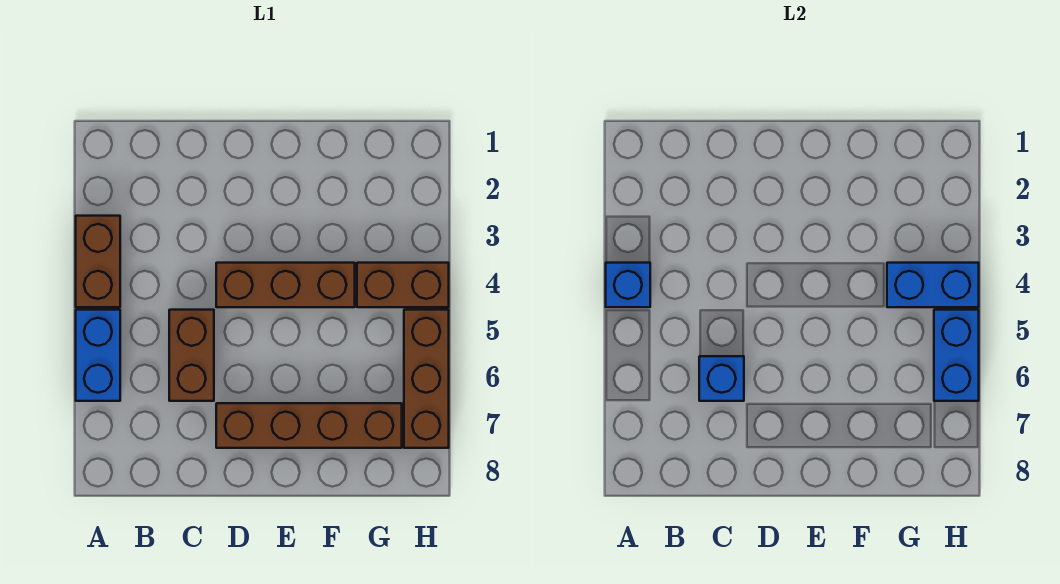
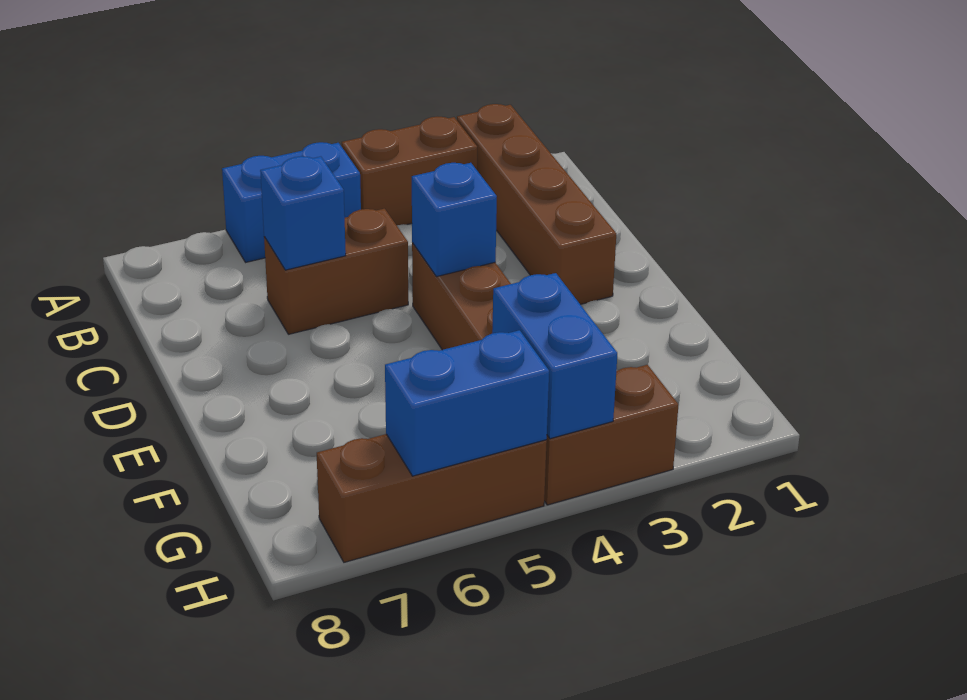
blue brick A4 level 2 -> blue brick D4 level 2
brown brick D7:G7 level 1 -> brown brick A2:D2 level 1
brown brick G4:H4 level 1 -> brown brick H3:H4 level 1

